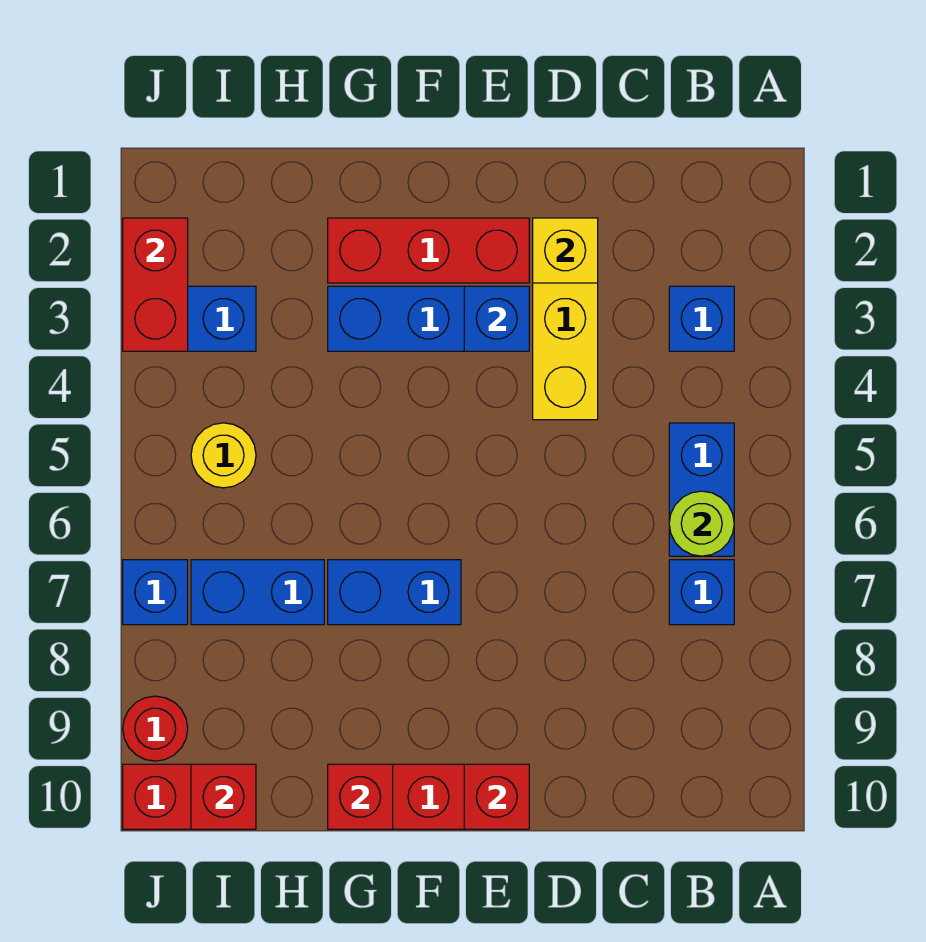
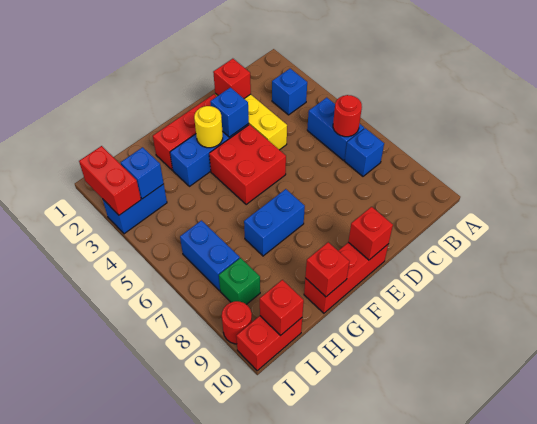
lime round brick B6 level 2 -> red round brick B6 level 2
yellow brick D2 level 2 -> red brick D2 level 2
none -> red brick E4:F5 level 1
blue brick H7:I7 level 1 -> blue brick I6:I7 level 1
yellow round brick I5 level 1 -> yellow round brick F3 level 2
none -> green brick I8 level 1
blue brick J7 level 1 -> blue brick I3 level 2

